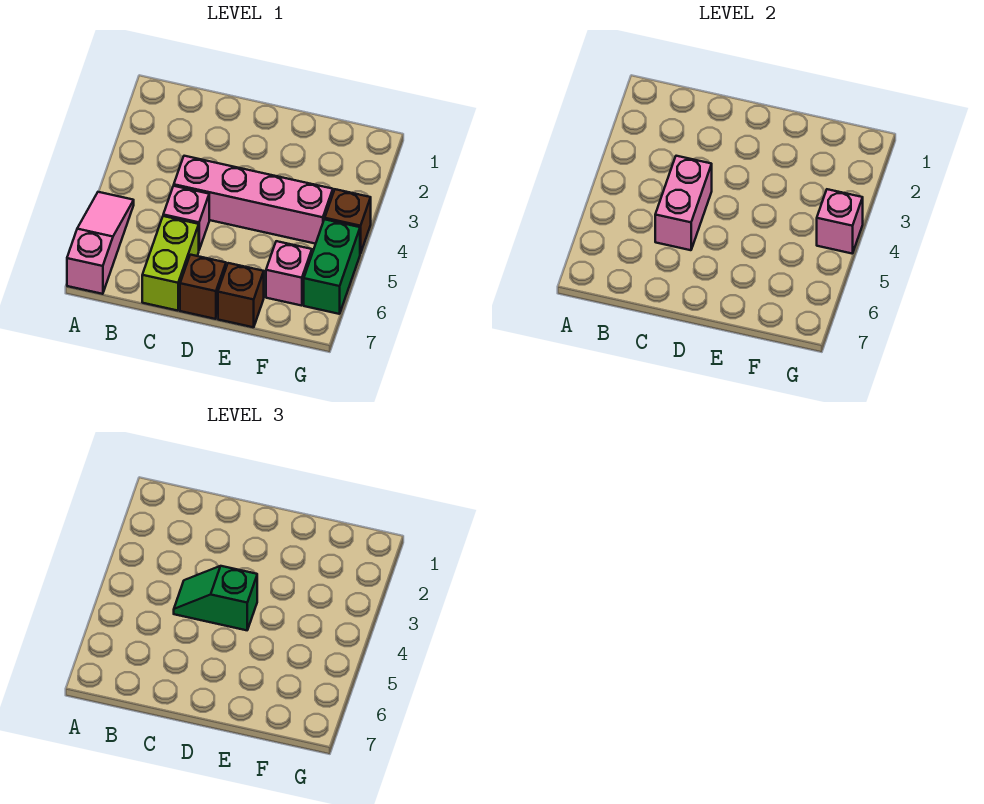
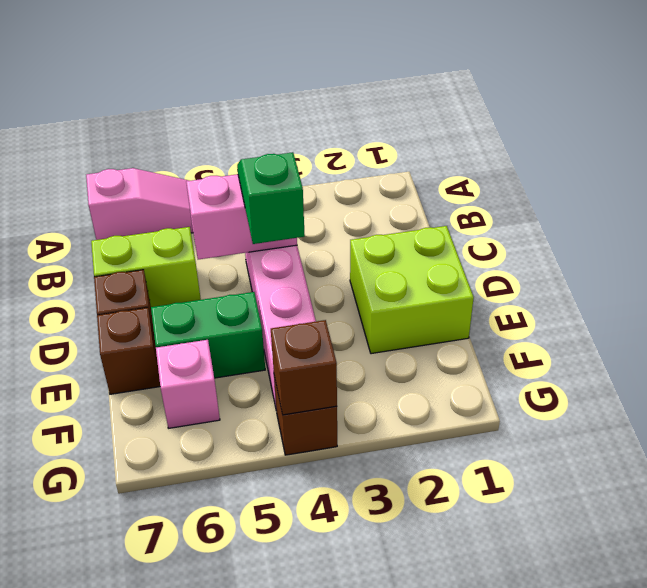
pink brick C5 level 1 -> none
none -> lime brick D1:E2 level 1
pink brick G4 level 2 -> brown brick G4 level 2
green brick G5:G6 level 1 -> green brick E5:E6 level 1

